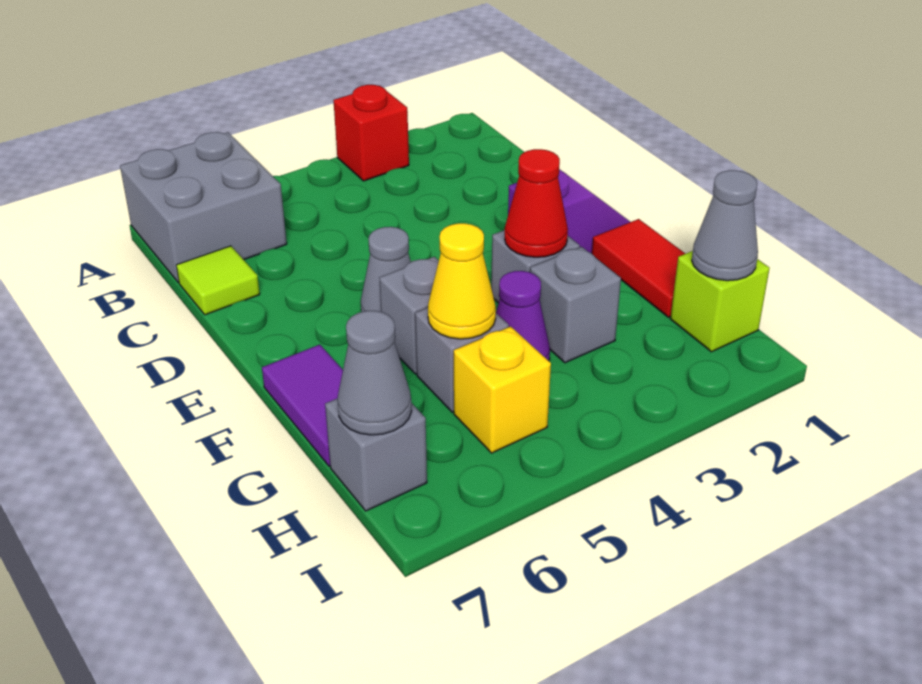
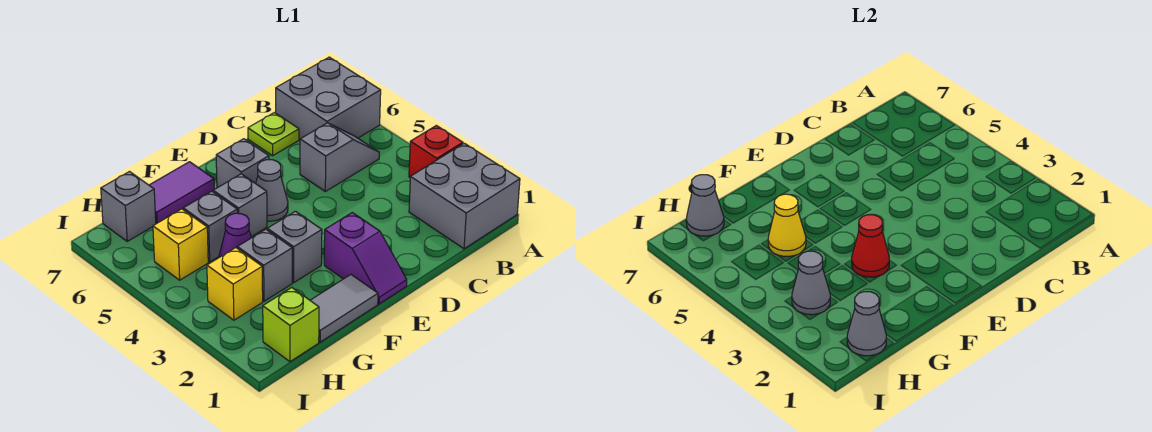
none -> grey brick A1:B2 level 1
none -> grey slope B5:C5 level 1 top C
lime tile C7 level 1 -> lime plate C7 level 1
none -> grey brick E6 level 1
red tile F1:G1 level 1 -> grey tile F1:G1 level 1
none -> yellow brick H3 level 1
none -> grey cone H3 level 2

